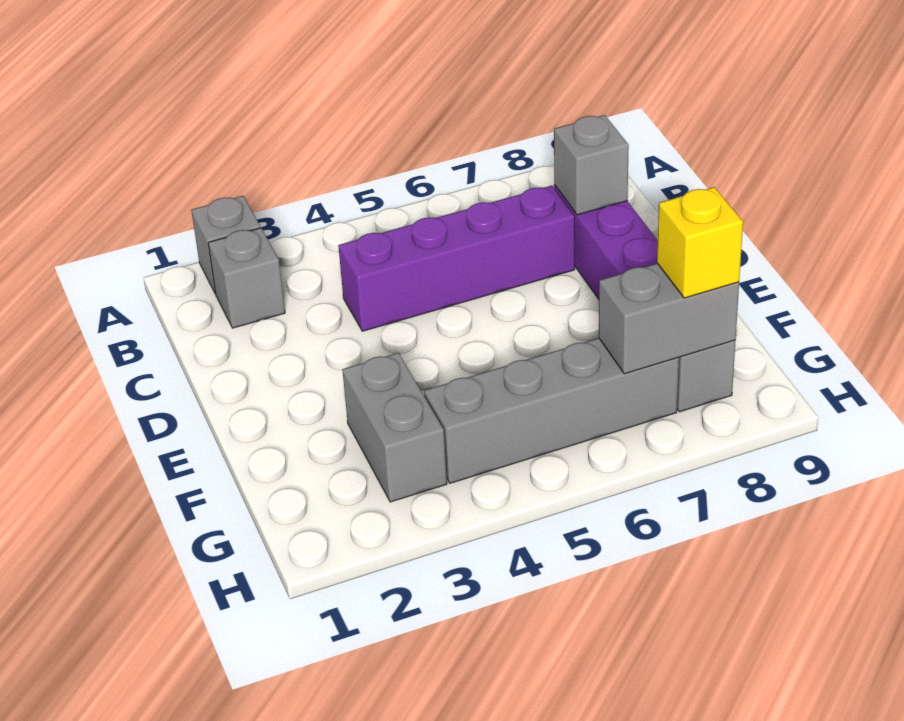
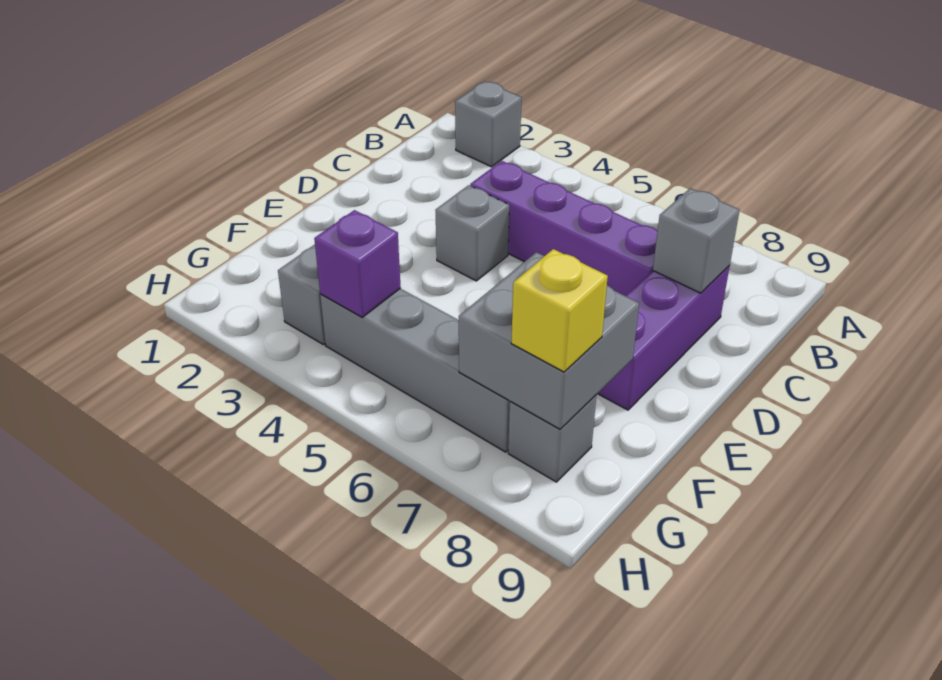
grey brick B2 level 1 -> grey brick D4 level 1
none -> purple brick G4 level 2
grey brick G7:G8 level 2 -> grey brick F7:G8 level 2

